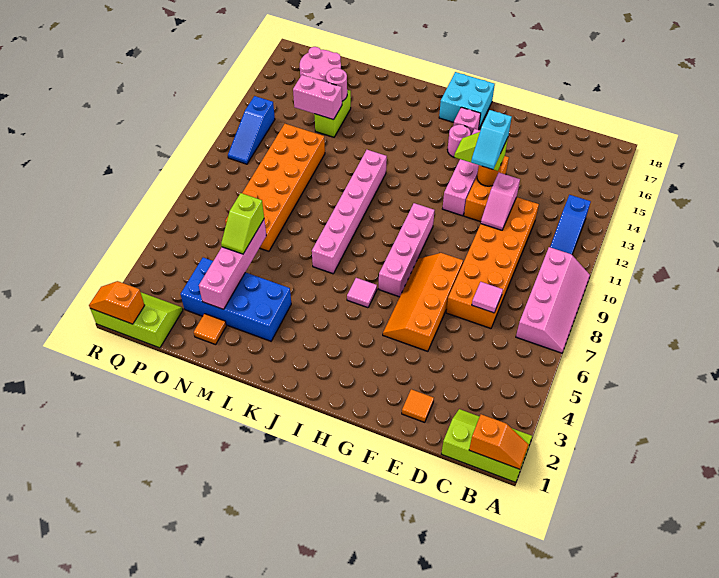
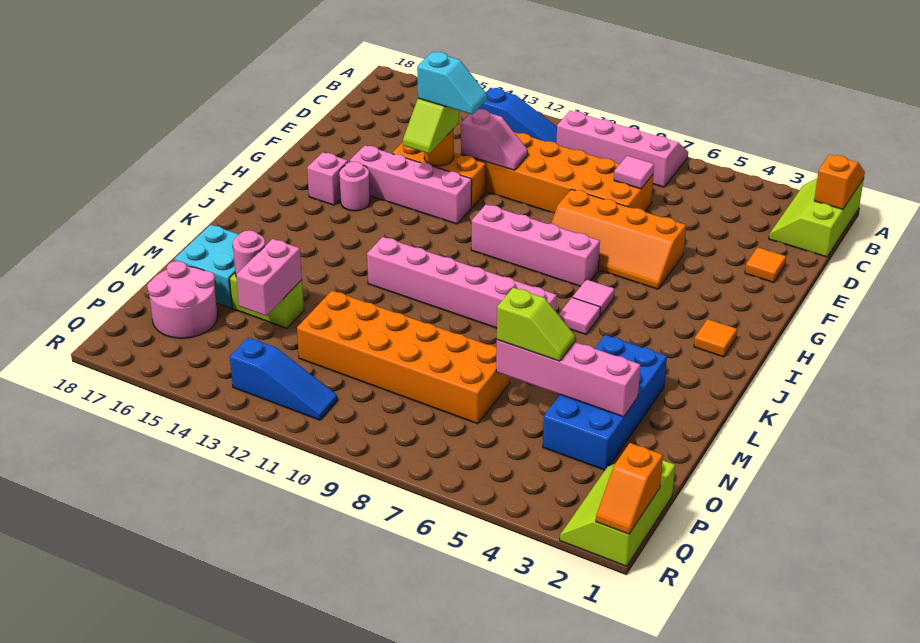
cyan brick H17:I18 level 1 -> cyan brick M16:N17 level 1
none -> pink tile J6 level 1
orange tile N2 level 1 -> orange tile I2 level 1

